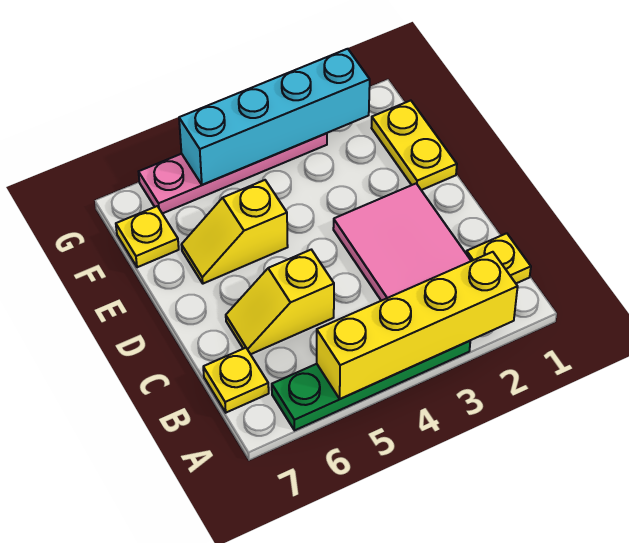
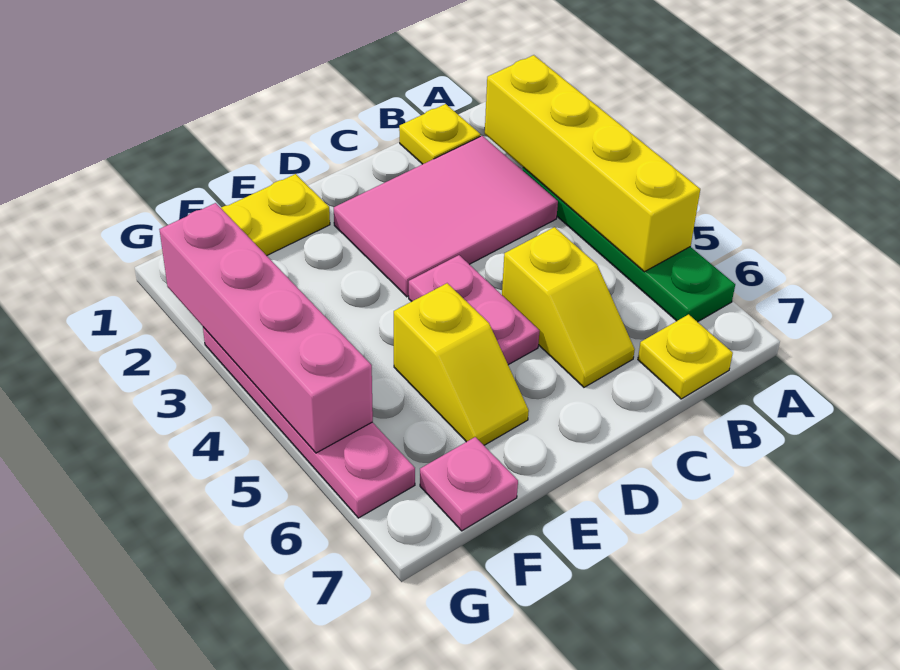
none -> pink plate D4:D5 level 1
yellow plate F7 level 1 -> pink plate F7 level 1
cyan brick G2:G5 level 2 -> pink brick G2:G5 level 2

